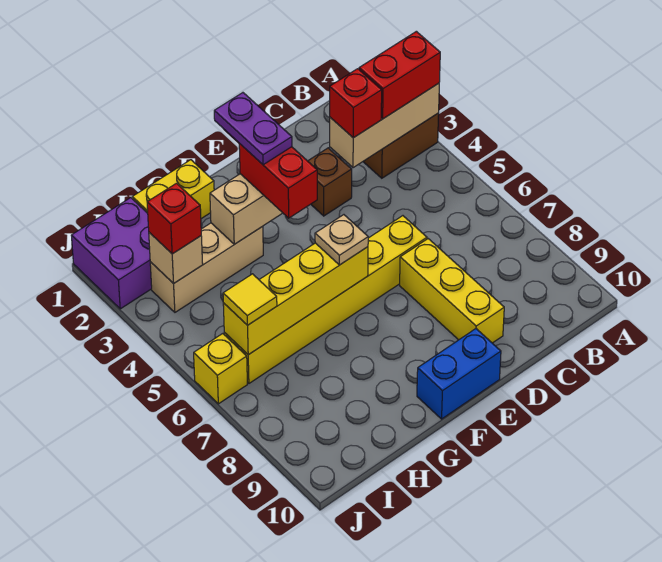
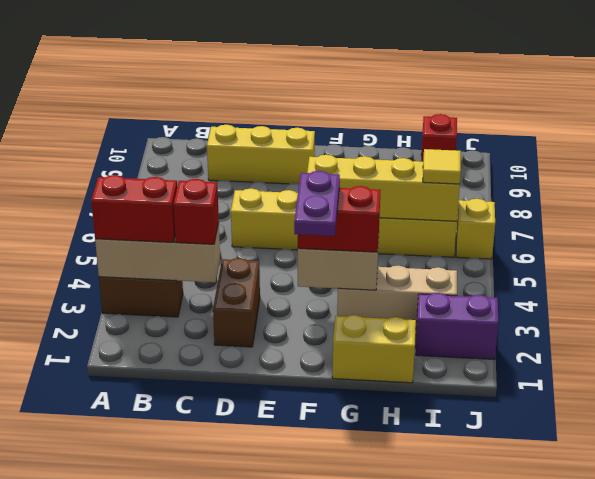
brown brick D3 level 1 -> brown brick D2:D3 level 1
yellow brick D7:D9 level 1 -> yellow brick C9:E9 level 1
blue brick E10:F10 level 1 -> none
red brick F3:F4 level 3 -> red brick F3:G3 level 3
tan plate F6 level 3 -> none
purple brick I1:J2 level 1 -> purple brick I2:J2 level 1
tan brick I3 level 2 -> none
red brick I3 level 3 -> red brick I10 level 1

